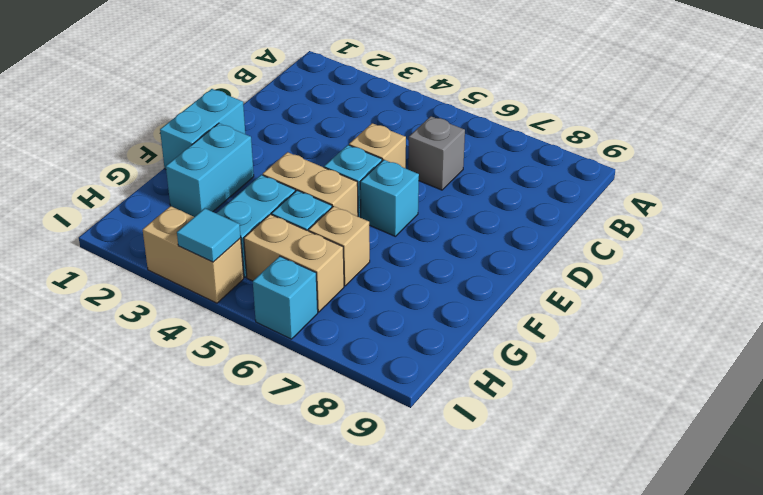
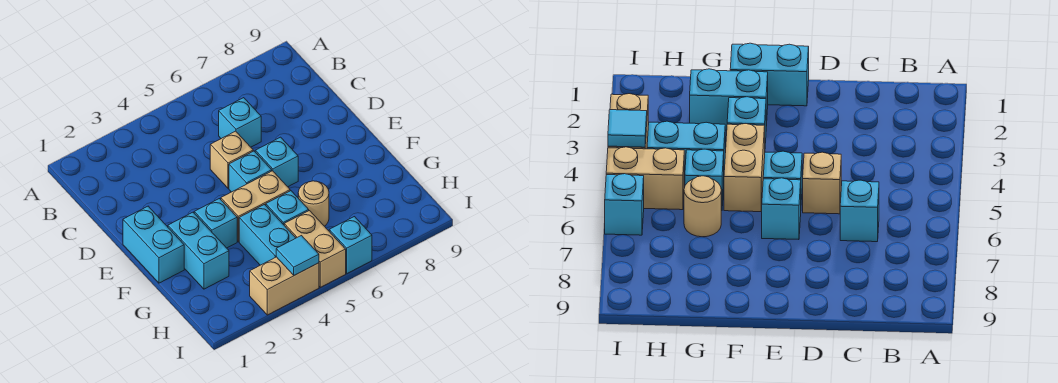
grey brick C6 level 1 -> cyan brick C6 level 1
none -> cyan brick F3 level 1
tan brick G6 level 1 -> tan round brick G6 level 1
tan brick H5:H6 level 1 -> tan brick H5:I5 level 1

